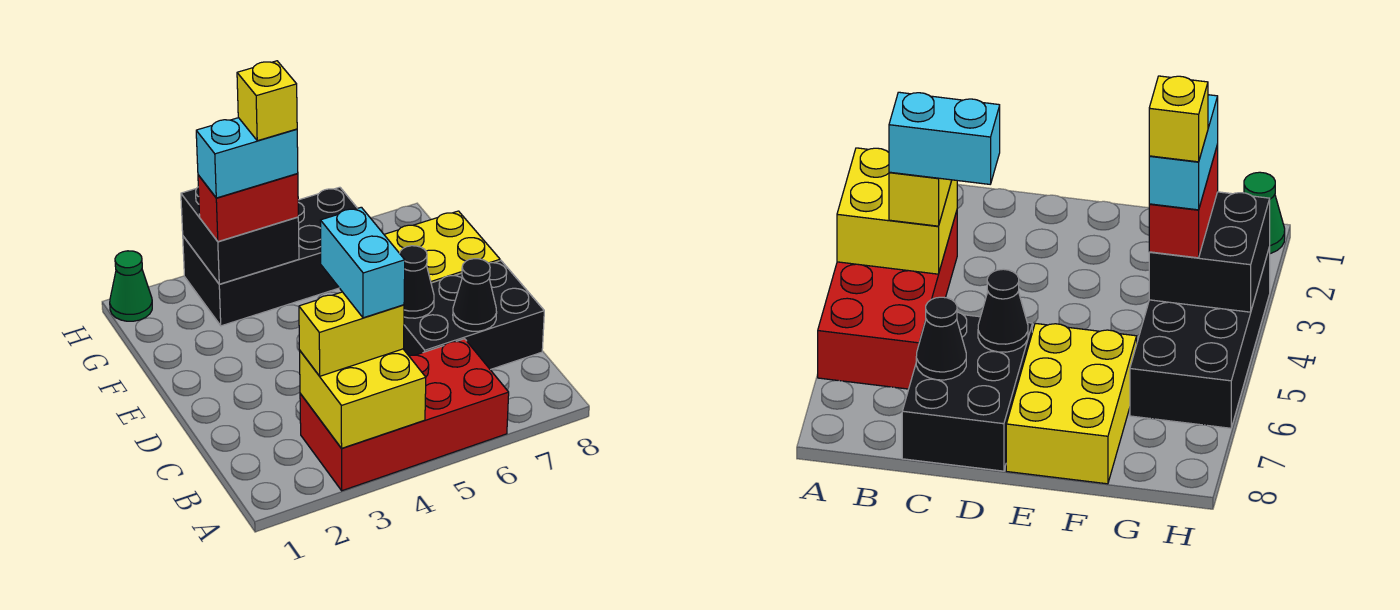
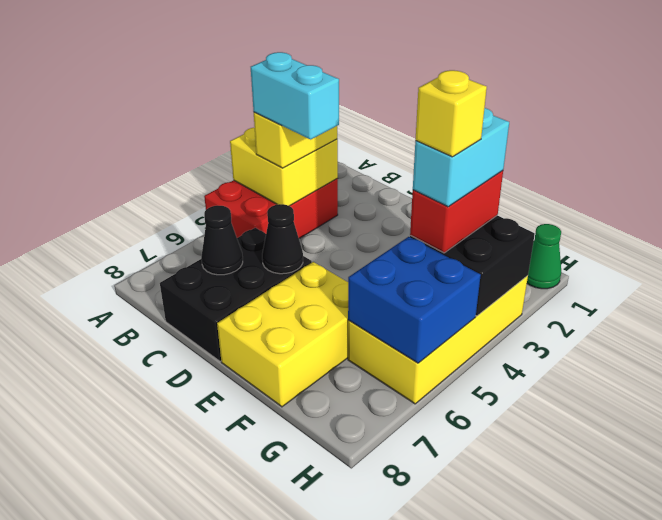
red brick A3:B6 level 1 -> red brick A3:B5 level 1
black brick G3:H6 level 1 -> yellow brick G3:H6 level 1
none -> blue brick G5:H6 level 2

